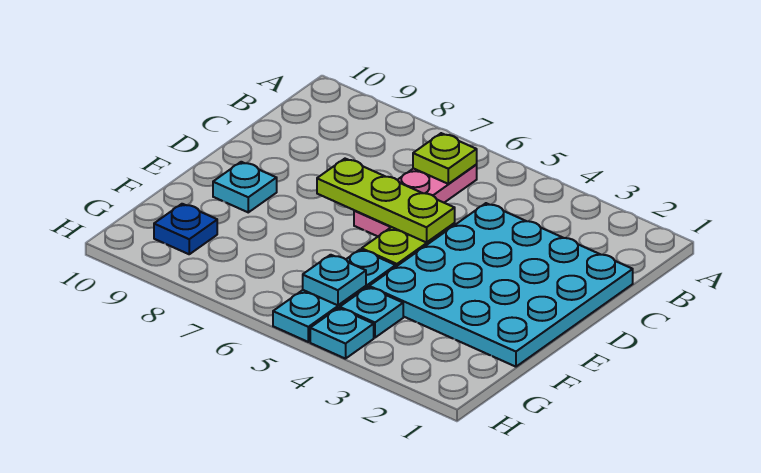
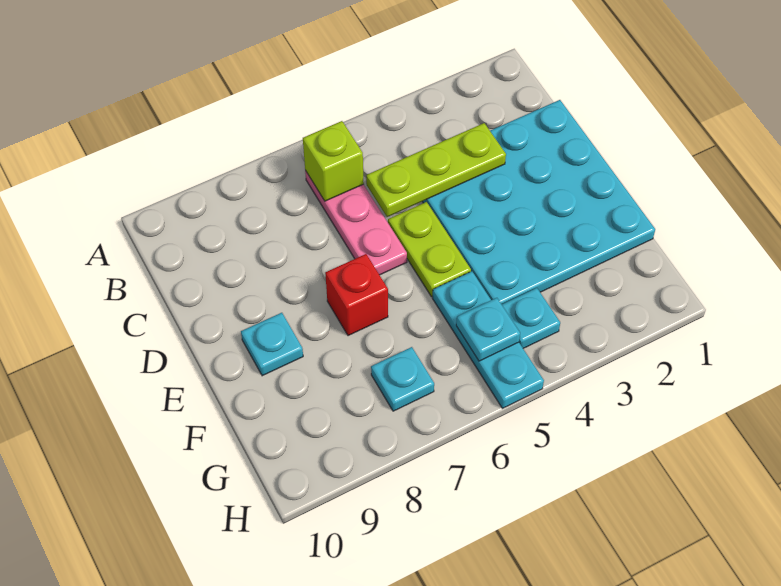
lime plate B6 level 2 -> lime brick B6 level 2
lime plate D5:D7 level 2 -> lime plate C3:C5 level 2
none -> red brick E7 level 1
blue plate G9 level 1 -> none
cyan plate H4 level 1 -> cyan plate G7 level 1

